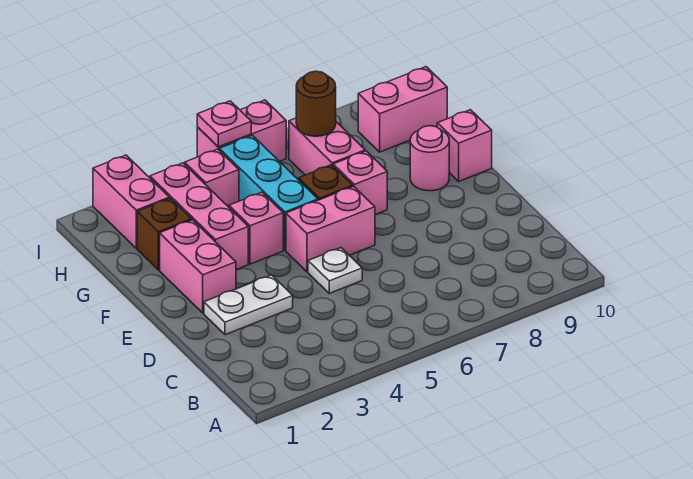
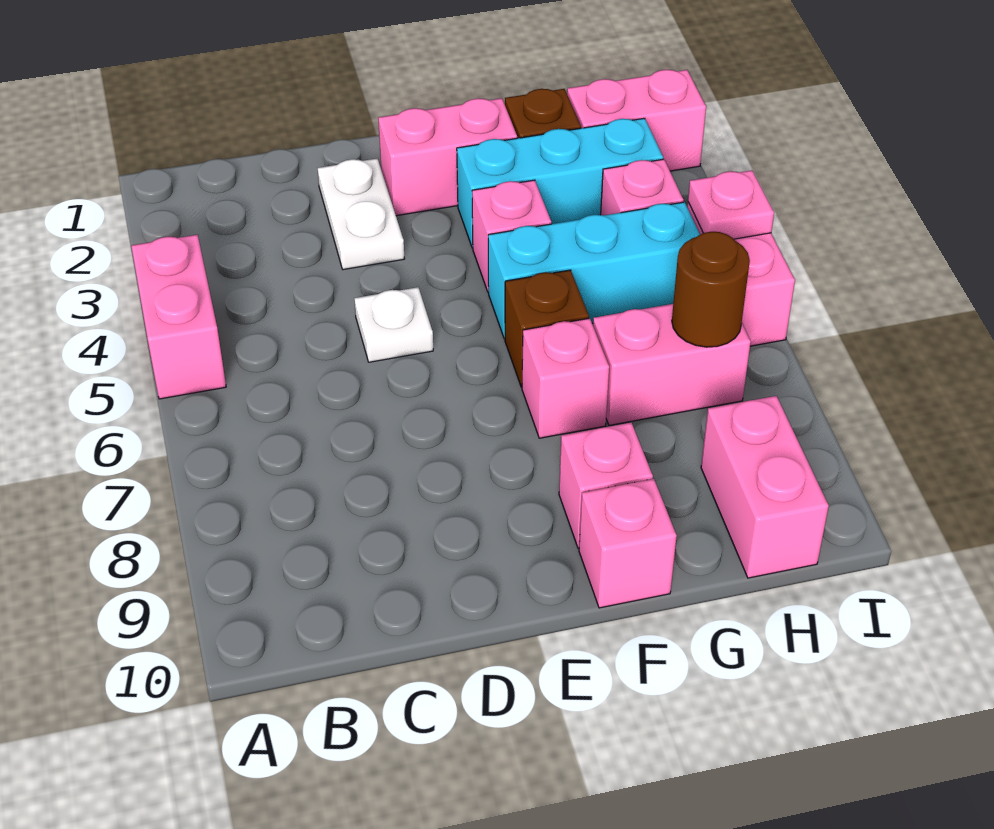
pink brick E5:E6 level 1 -> pink brick A4:A5 level 1
pink brick F3:H3 level 1 -> cyan brick F3:H3 level 1
pink round brick F9 level 1 -> pink brick F9 level 1

